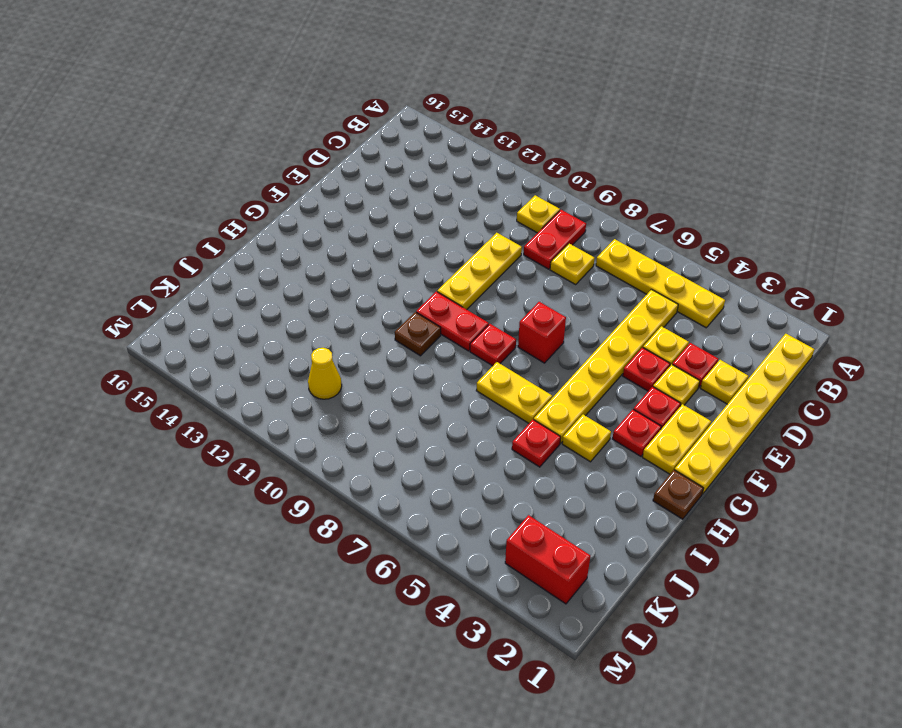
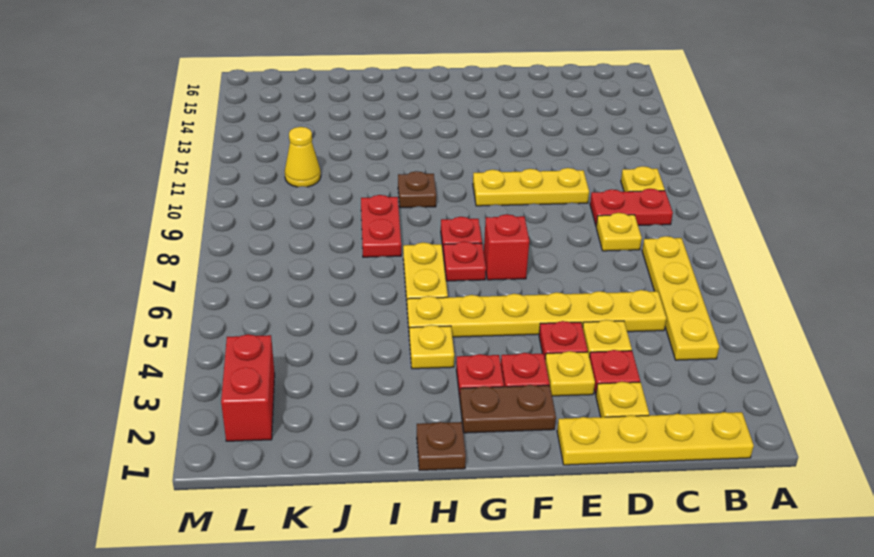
yellow plate B1:G1 level 1 -> yellow plate B1:E1 level 1
yellow plate F2:G2 level 1 -> brown plate F2:G2 level 1
red plate G9:G10 level 1 -> red plate I8:I9 level 1
red plate I5 level 1 -> red plate G7 level 1

